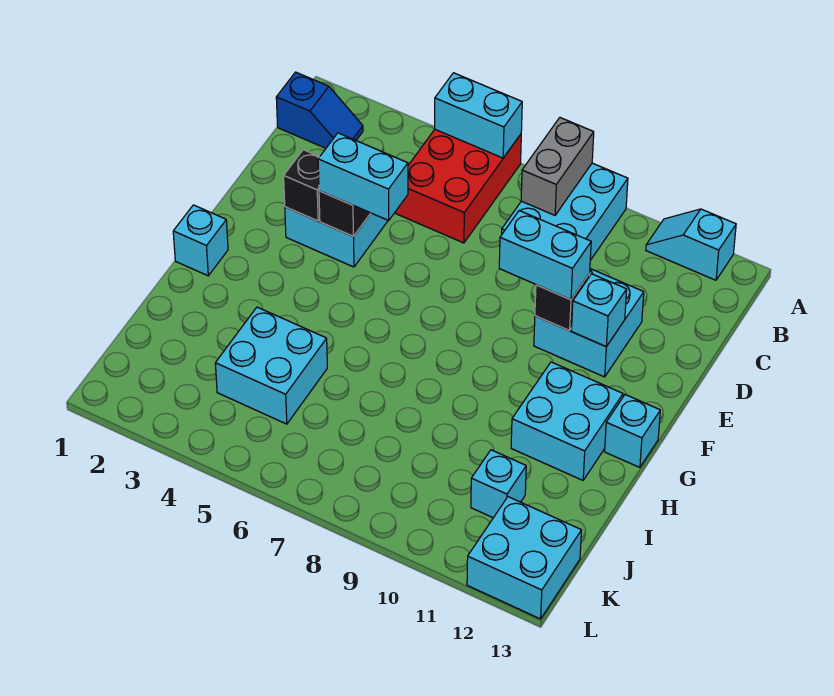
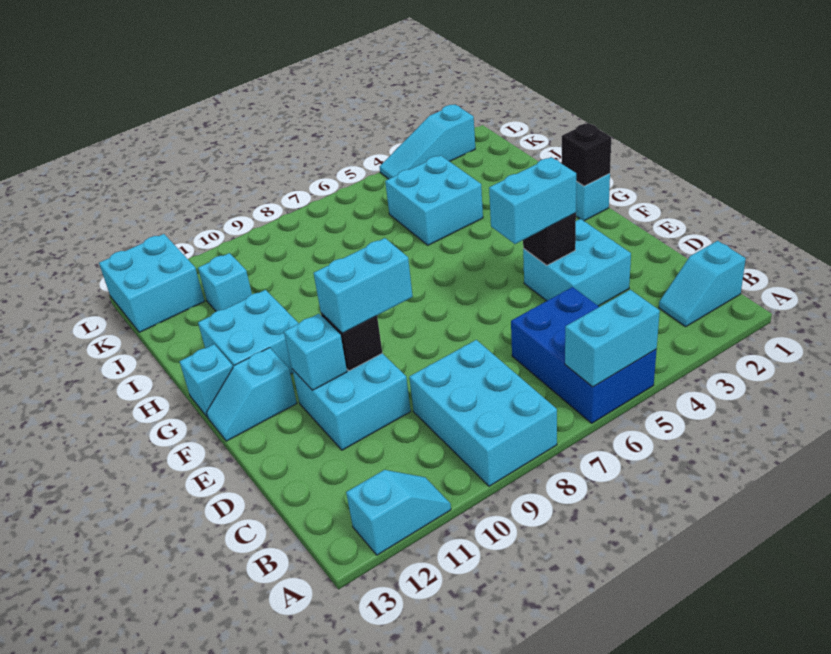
red brick A5:C6 level 1 -> blue brick A5:C6 level 1
grey brick A8:B8 level 2 -> none
blue slope B1:B2 level 1 top 1 -> cyan slope B1:B2 level 1 top 1
black brick E3 level 2 -> black brick G1 level 2
none -> cyan slope F12:F13 level 1 top 12
none -> cyan slope L2:L4 level 1 top 2

